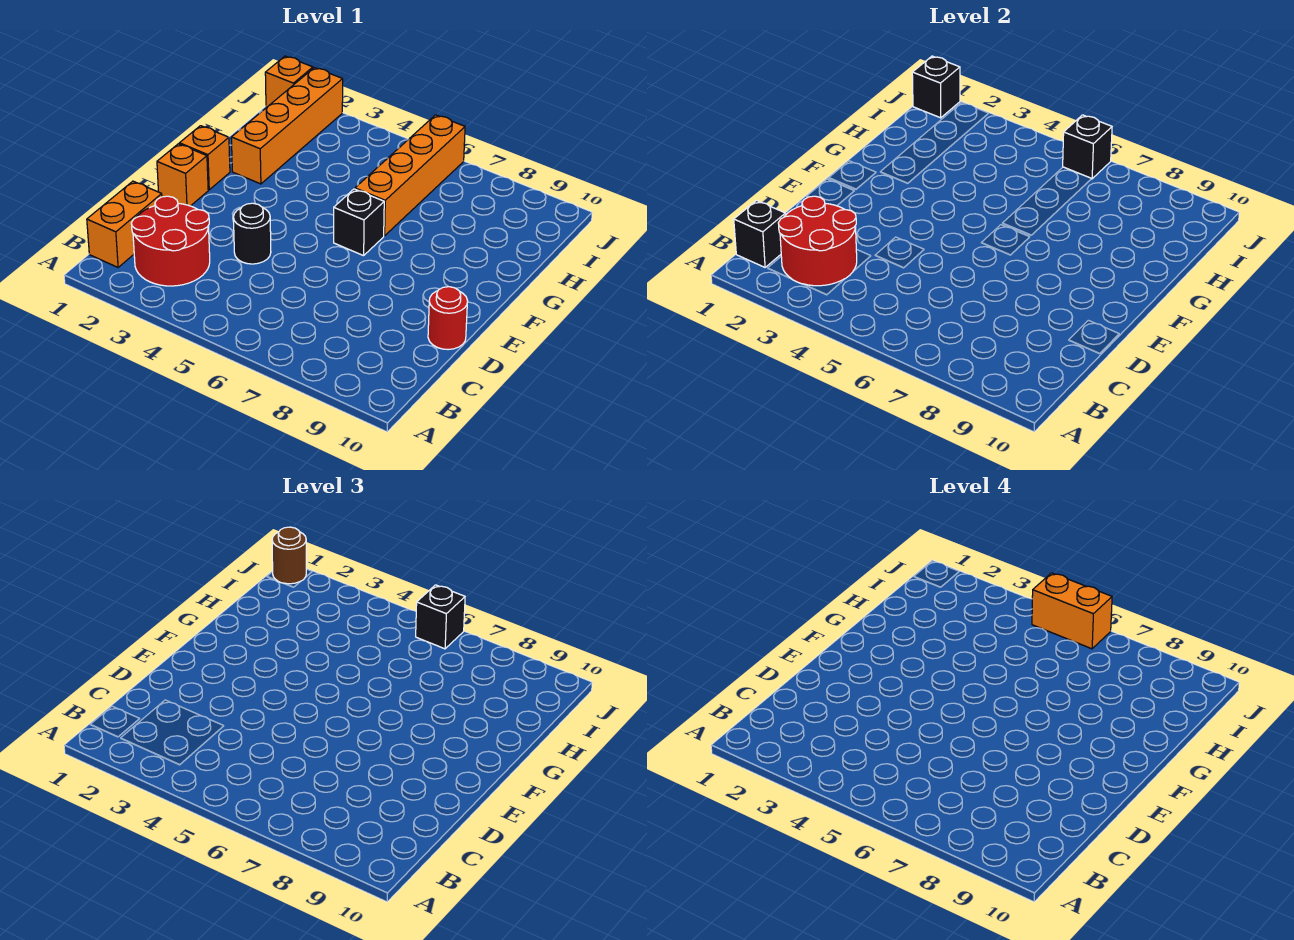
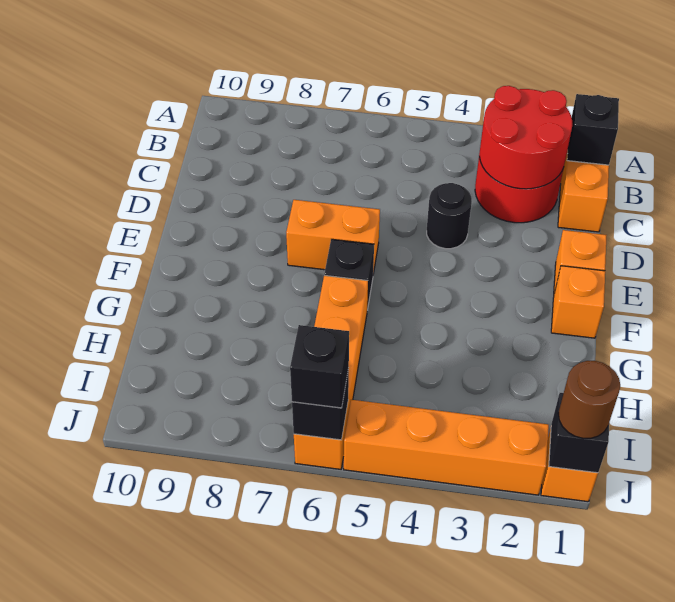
red round brick D10 level 1 -> none
orange brick G2:J2 level 1 -> orange brick J2:J5 level 1
orange brick J5:J6 level 4 -> orange brick E6:E7 level 1

